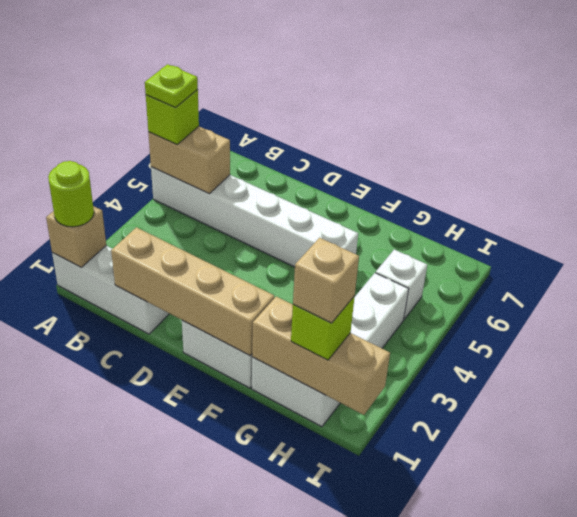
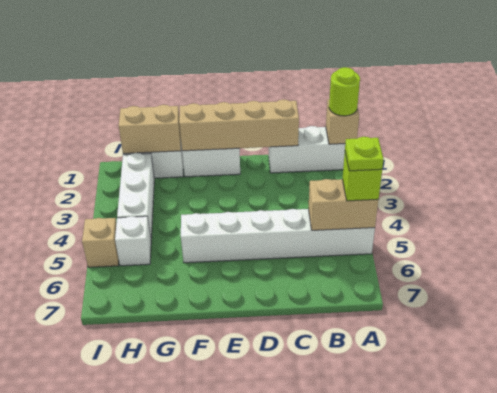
tan brick G1:I1 level 2 -> tan brick G1:H1 level 2
lime brick H1 level 3 -> none
tan brick H1 level 4 -> tan brick I5 level 1

